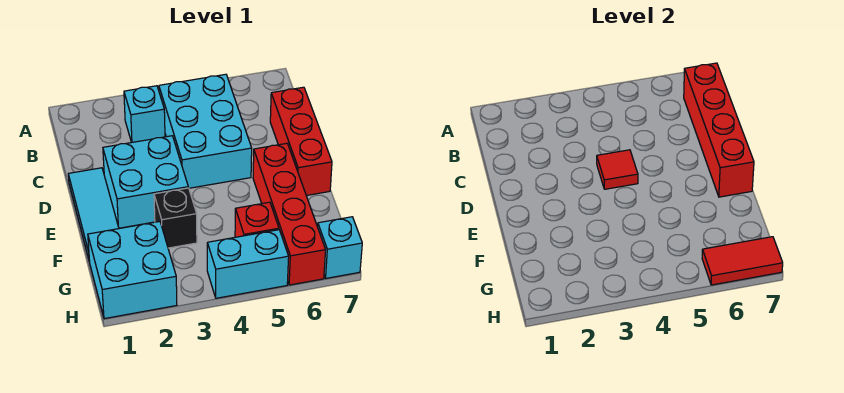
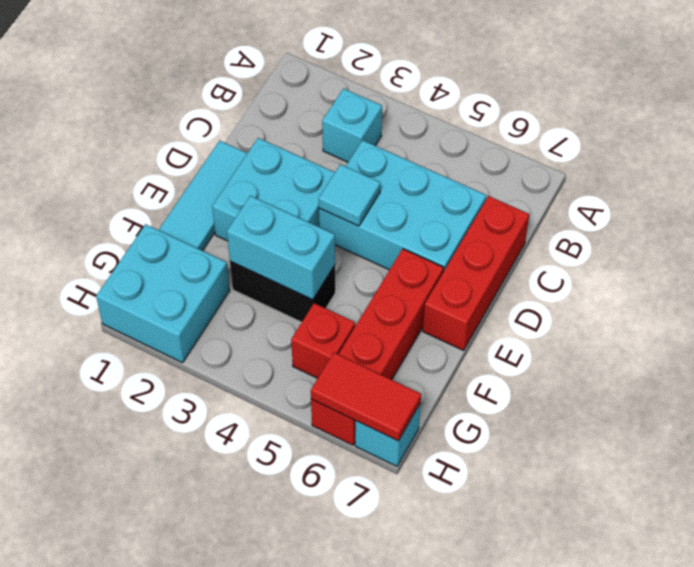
cyan brick B4:D5 level 1 -> cyan brick C4:D6 level 1
red brick B7:E7 level 2 -> none
red tile D4 level 2 -> cyan tile D4 level 2
black brick F3 level 1 -> black brick F3:F4 level 1
cyan brick H4:H5 level 1 -> cyan brick F3:F4 level 2

